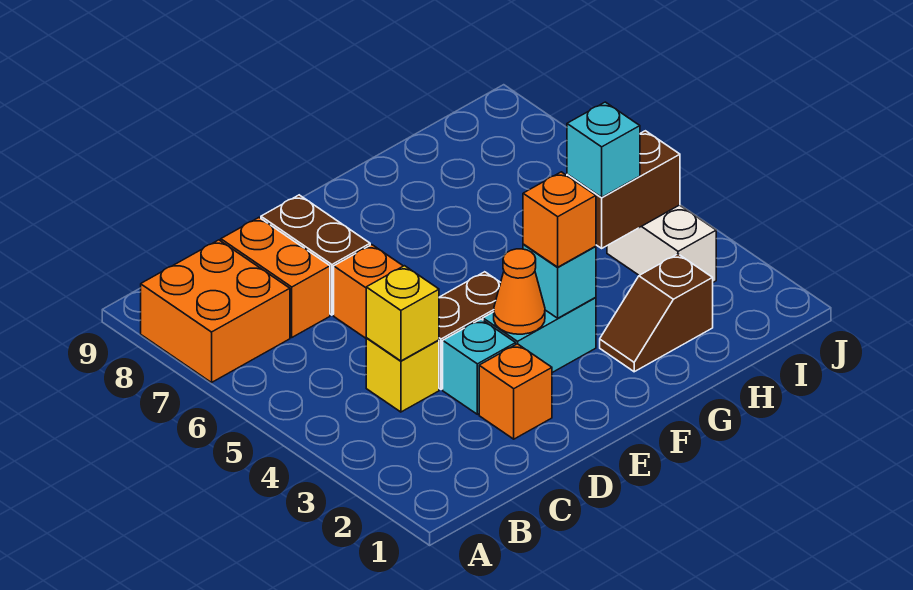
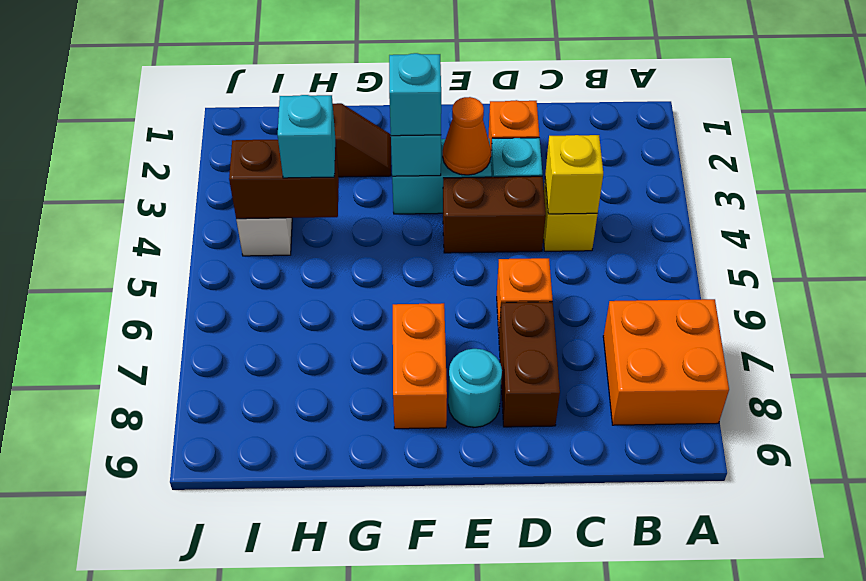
orange brick C7:C8 level 1 -> orange brick F7:F8 level 1
none -> cyan round brick E8 level 1
orange brick F3 level 3 -> cyan brick F3 level 3

